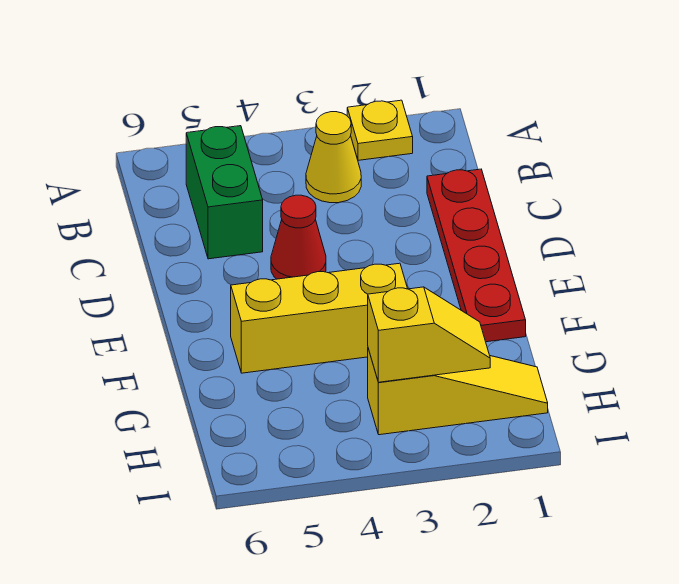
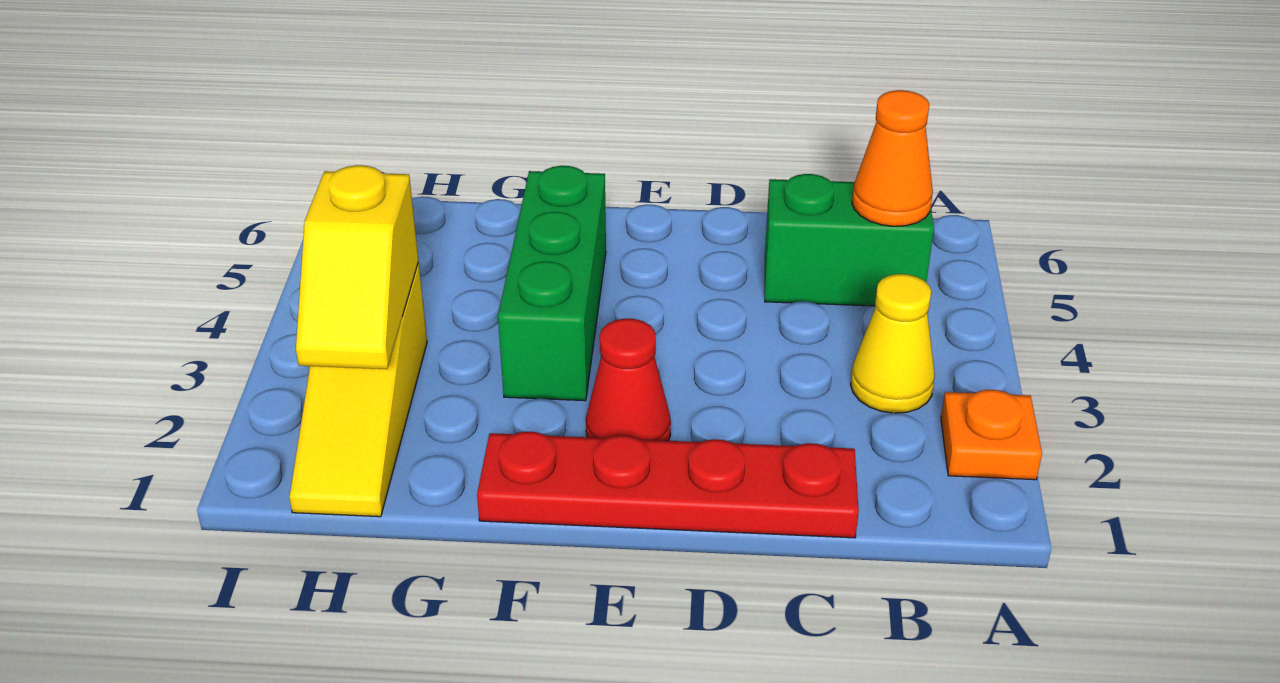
yellow plate A2 level 1 -> orange plate A2 level 1
none -> orange cone B5 level 2
red cone D4 level 1 -> red cone E2 level 1
yellow brick F3:F5 level 1 -> green brick F3:F5 level 1

